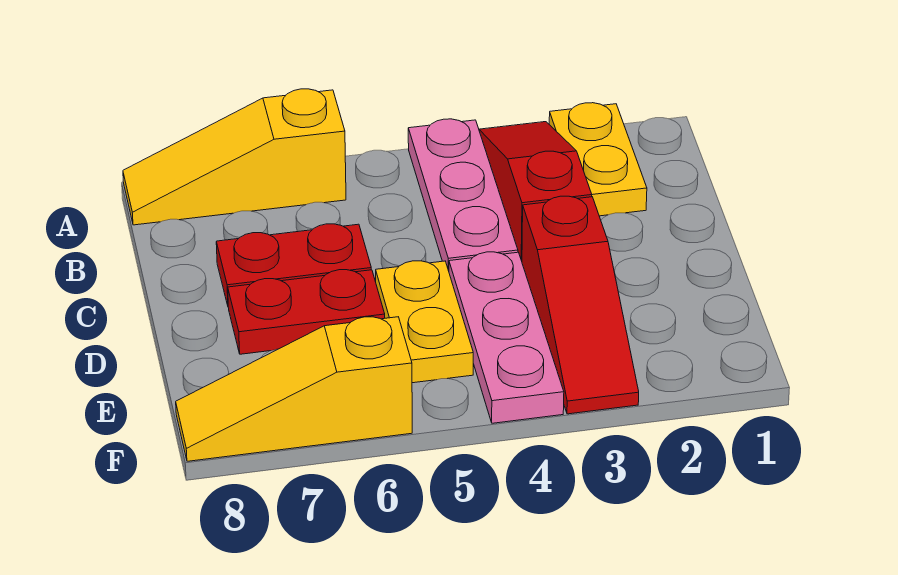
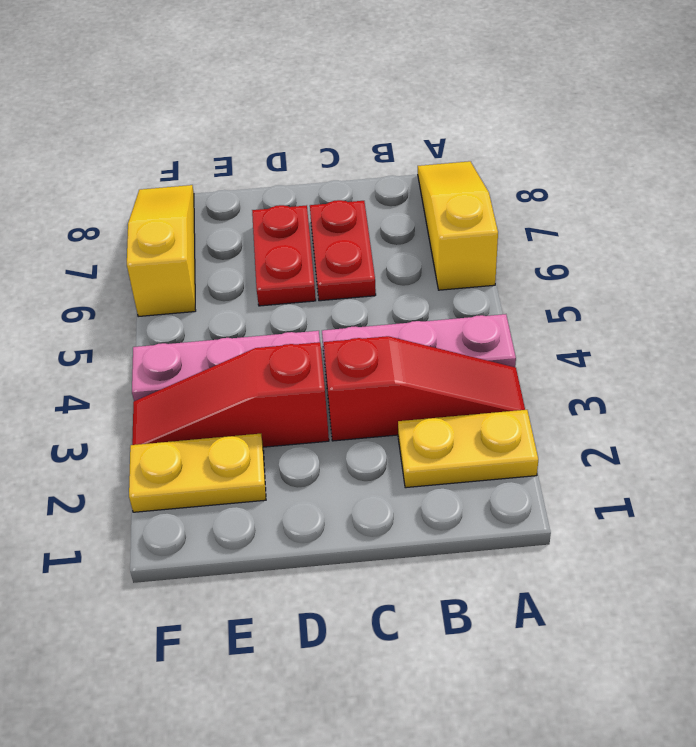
yellow plate D5:E5 level 1 -> yellow plate E2:F2 level 1

